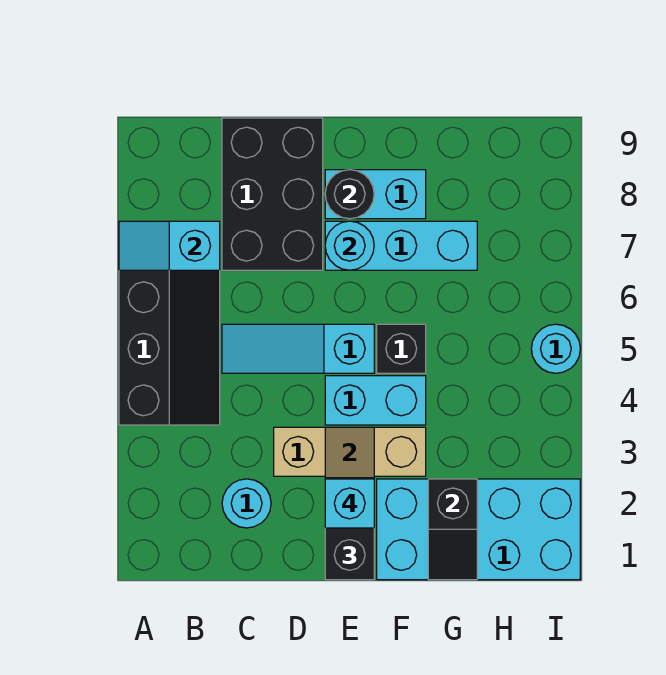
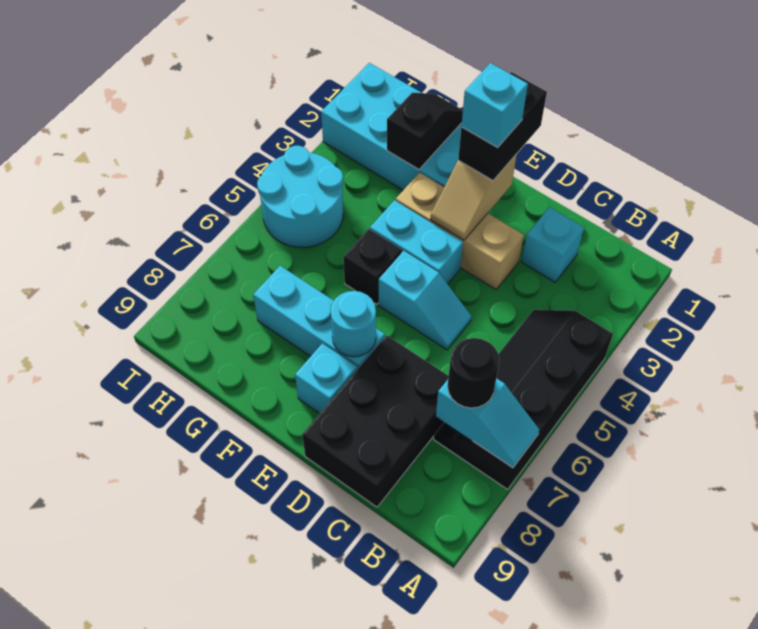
cyan round brick C2 level 1 -> cyan brick C2 level 1
cyan slope C5:E5 level 1 top E -> cyan slope D5:E5 level 1 top E
cyan brick E8:F8 level 1 -> cyan brick E8 level 1
black round brick E8 level 2 -> black round brick B7 level 3
cyan round brick I5 level 1 -> cyan round brick H4:I5 level 1

